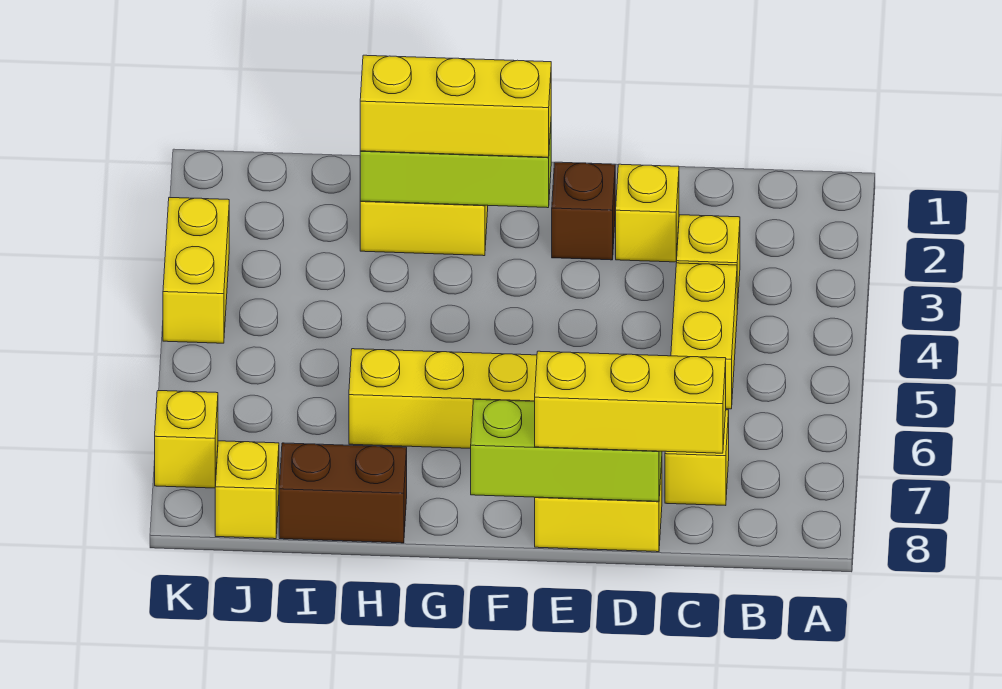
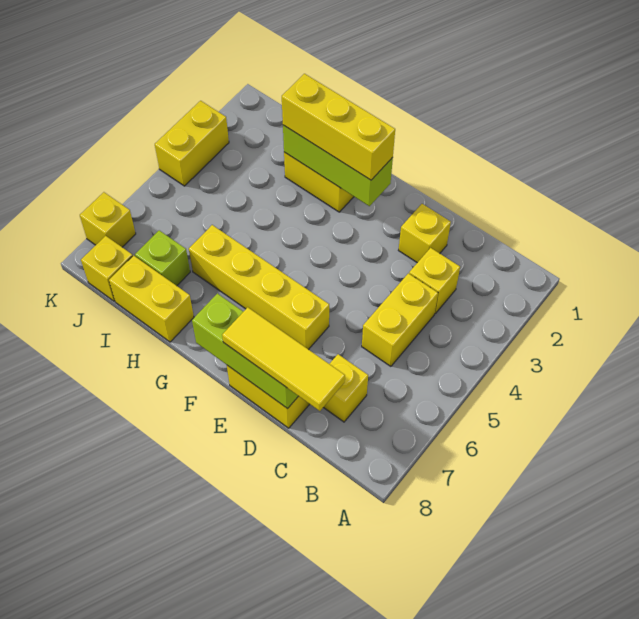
yellow brick C8:E8 level 3 -> yellow tile C8:E8 level 3
brown brick E2 level 1 -> none
brown brick H8:I8 level 1 -> yellow brick H8:I8 level 1
none -> lime brick I7 level 1

